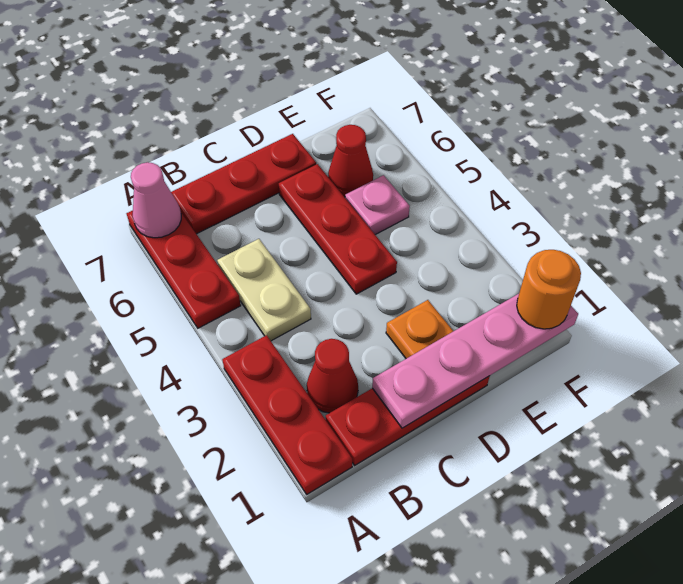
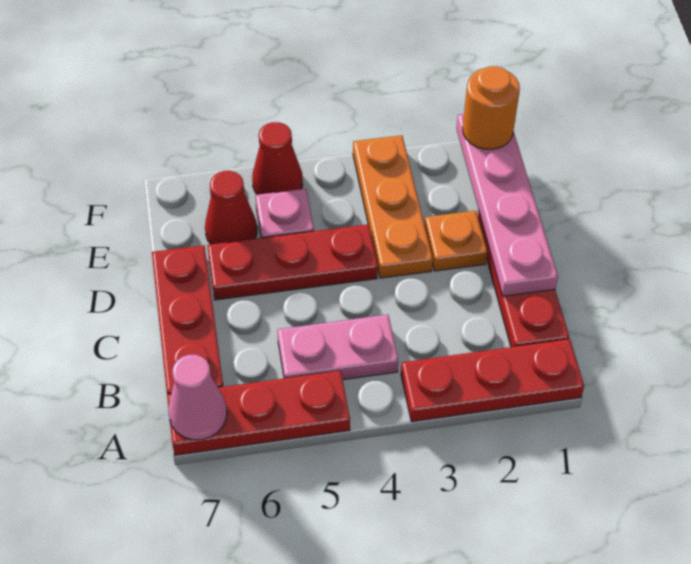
red cone B2 level 1 -> red cone F5 level 1
tan plate B4:B5 level 1 -> pink plate B4:B5 level 1
none -> orange plate D3:F3 level 1

